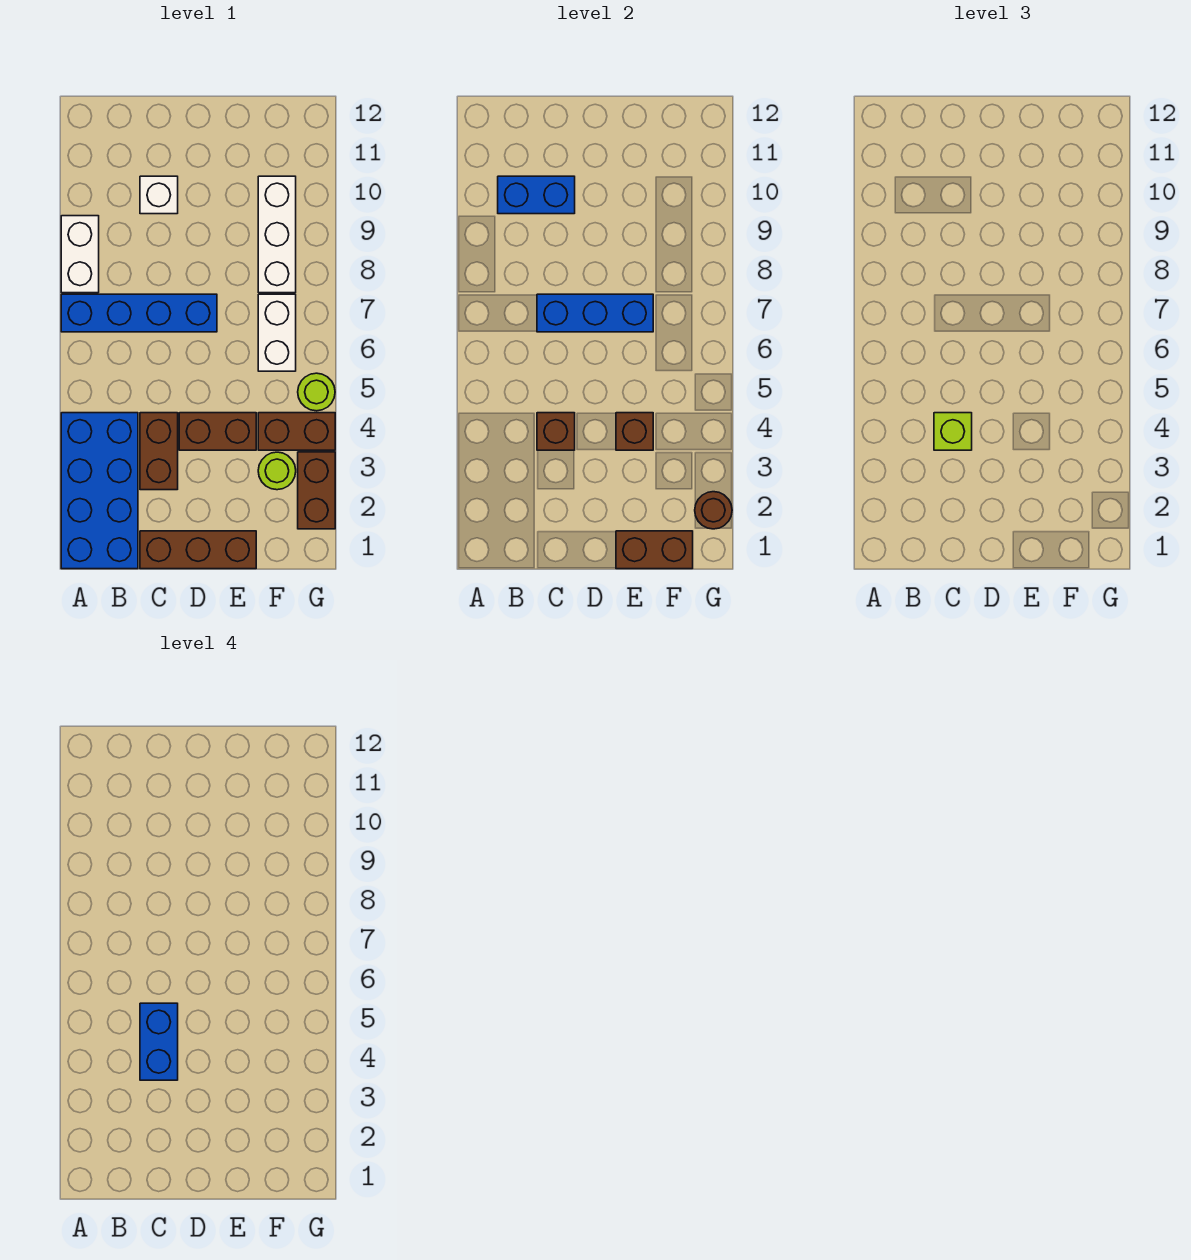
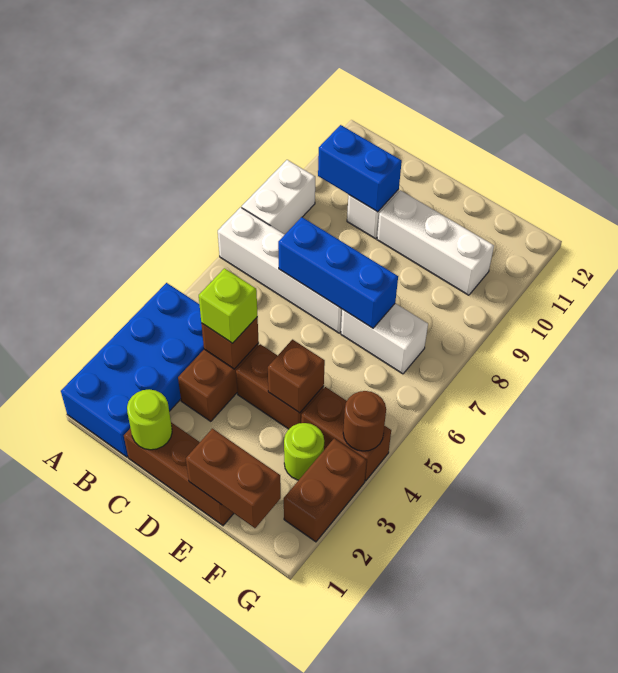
blue brick A7:D7 level 1 -> white brick A7:D7 level 1
blue brick C4:C5 level 4 -> none
white brick F6:F7 level 1 -> white brick E7:F7 level 1
white brick F8:F10 level 1 -> white brick D10:F10 level 1
brown round brick G2 level 2 -> brown round brick G4 level 2
lime round brick G5 level 1 -> lime round brick C1 level 2

